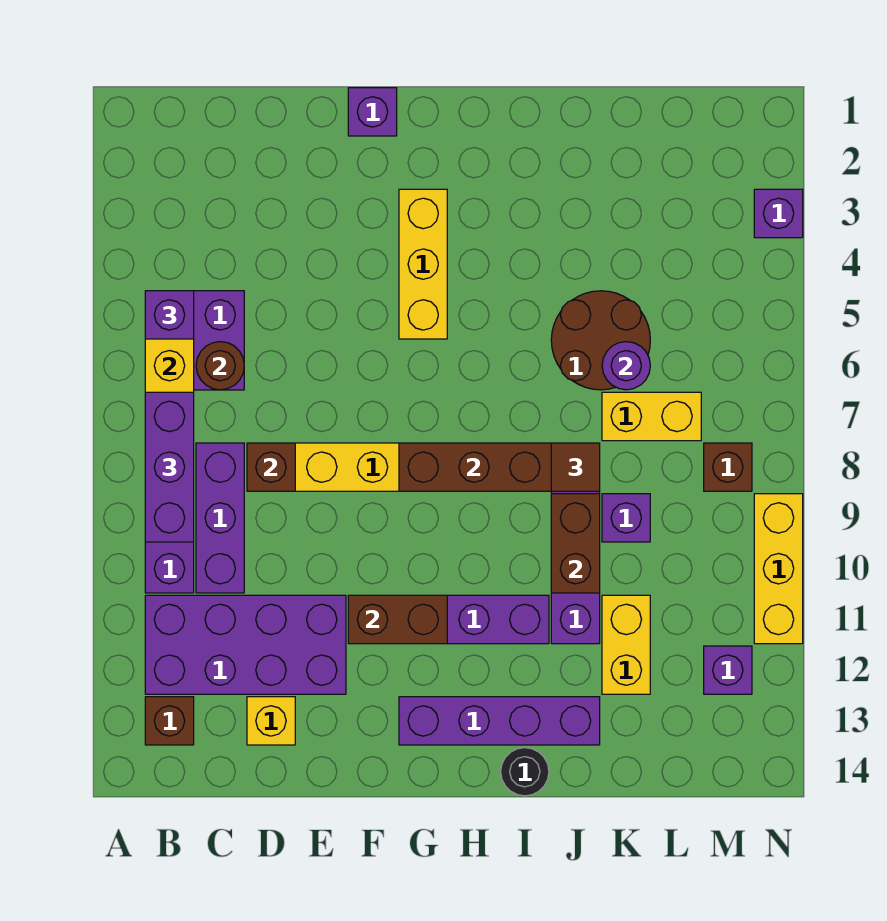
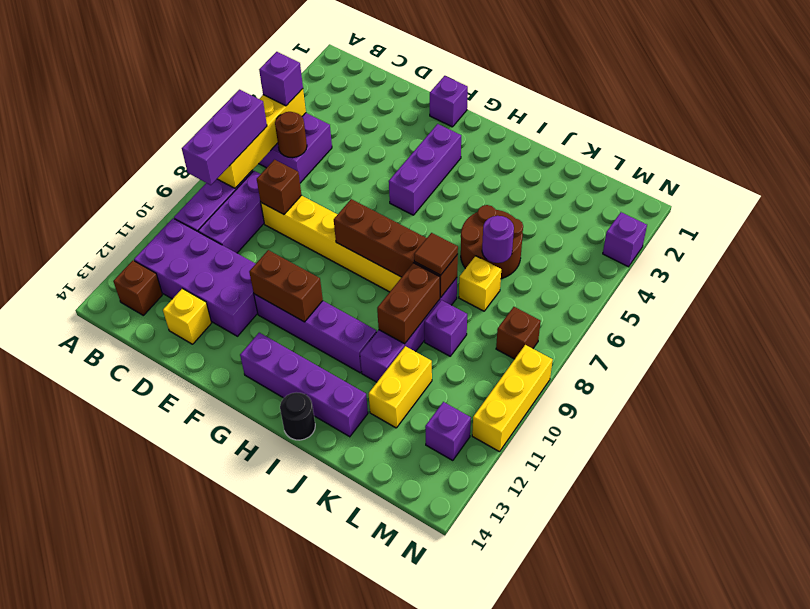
yellow brick G3:G5 level 1 -> purple brick G3:G5 level 1
yellow brick K7:L7 level 1 -> yellow brick K7 level 1

